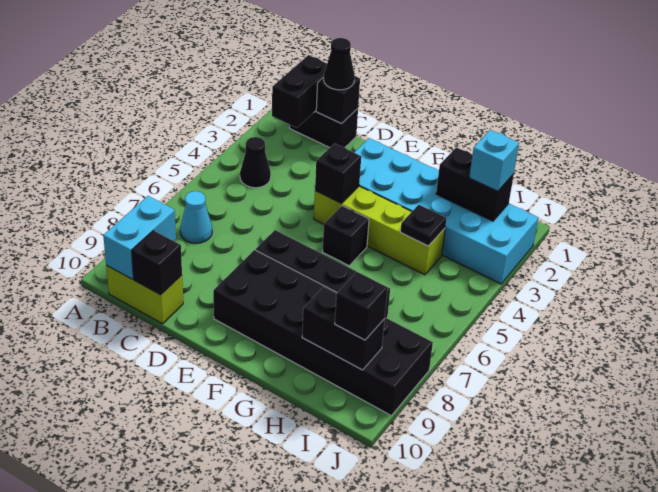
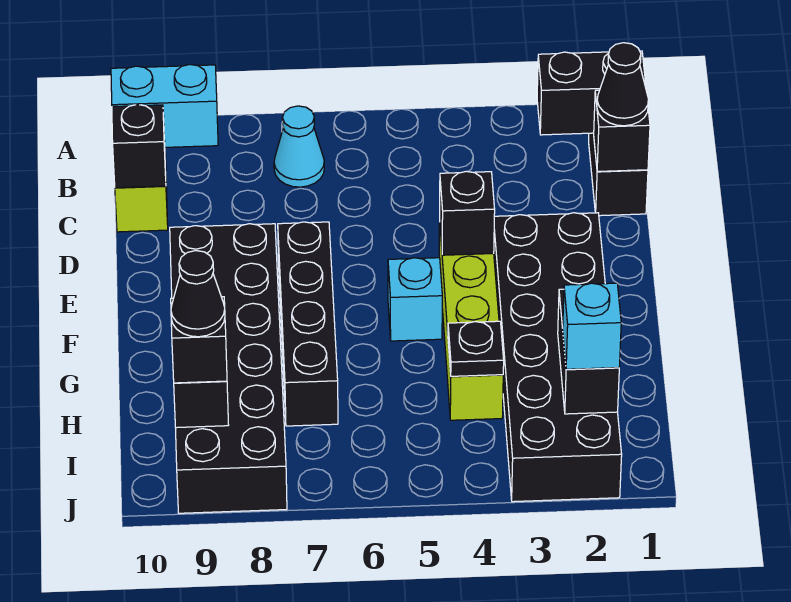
black cone B4 level 1 -> black cone I9 level 4
cyan brick E2:J3 level 1 -> black brick E2:J3 level 1
black brick F5 level 1 -> cyan brick F5 level 1

